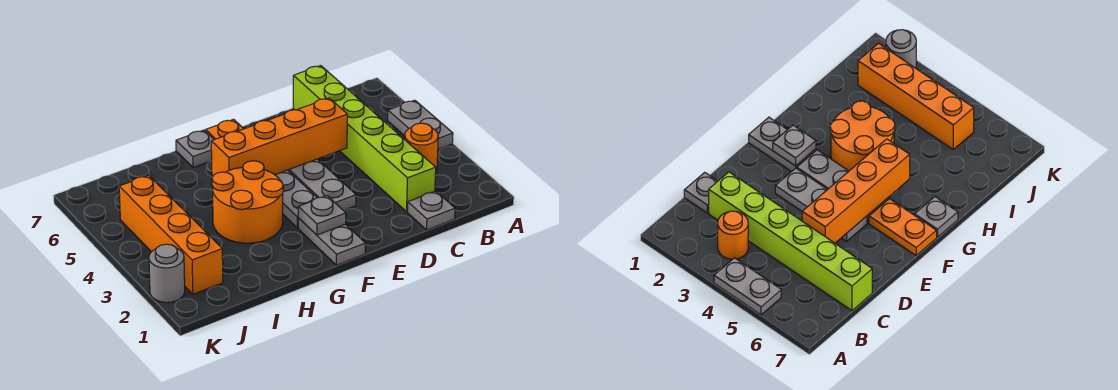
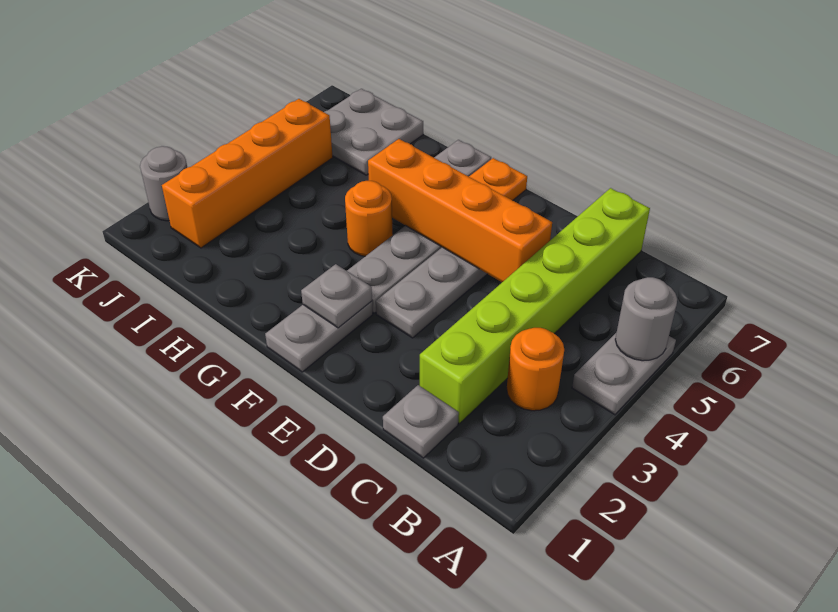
none -> grey round brick A5 level 2
orange round brick G3:H4 level 1 -> orange round brick G4 level 1
none -> grey plate I6:J7 level 1

